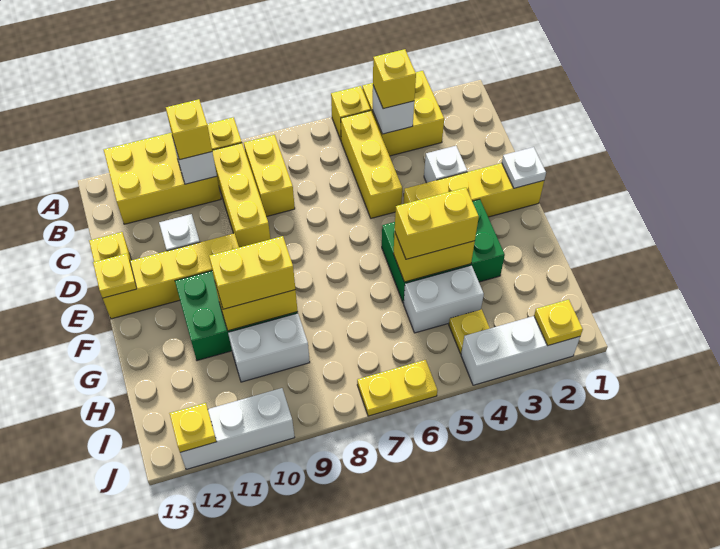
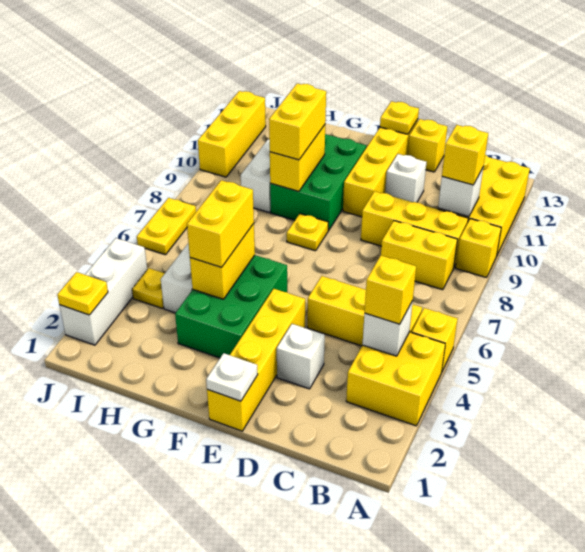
white brick J10:J12 level 1 -> yellow brick J10:J12 level 1
yellow plate J12 level 2 -> yellow plate F8 level 1

